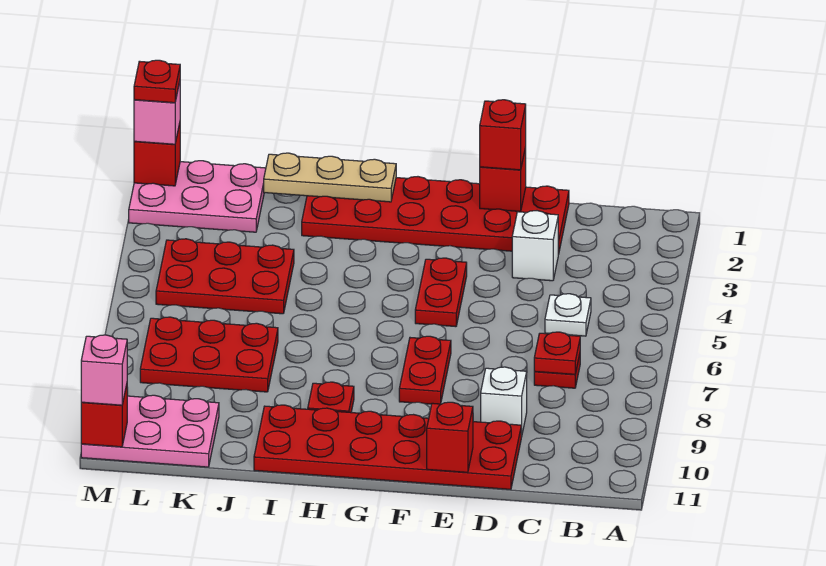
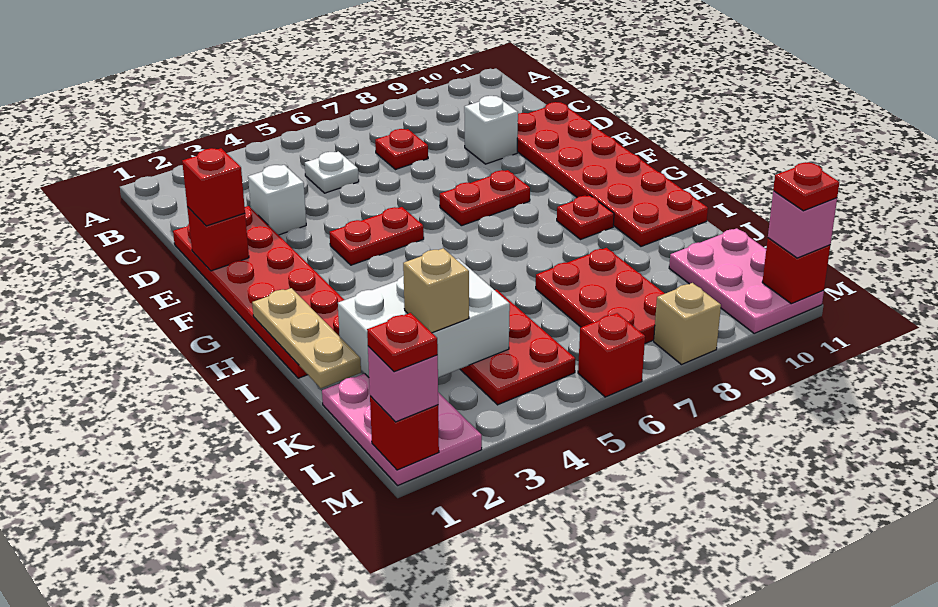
red plate C7 level 2 -> red plate M11 level 4
red brick E11 level 2 -> red brick M6 level 1
none -> white brick J2:K4 level 2
none -> tan brick K3 level 3
none -> tan brick M8 level 1

